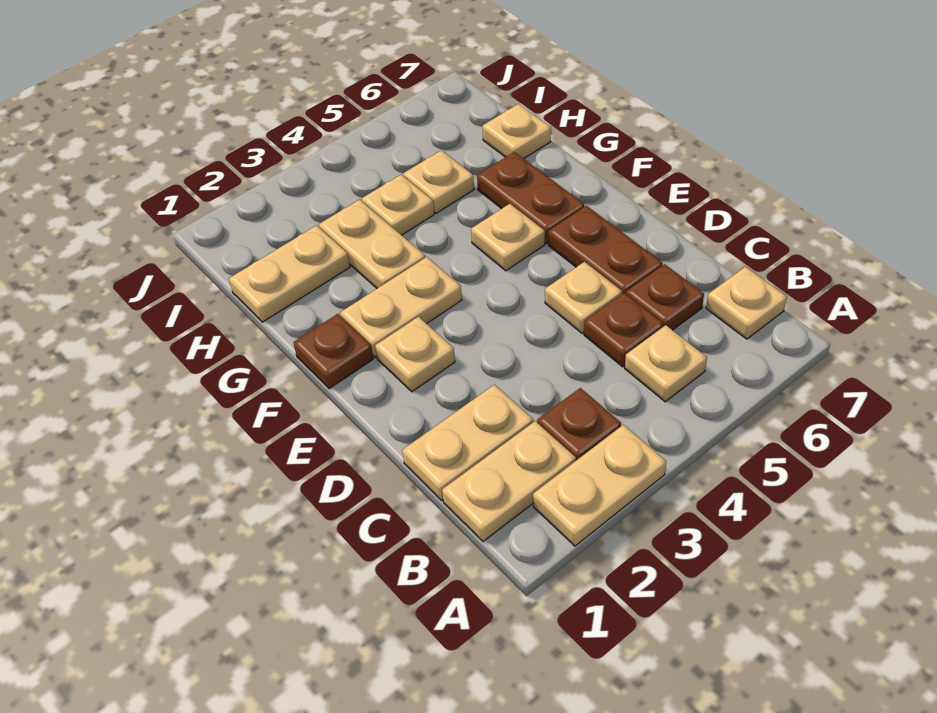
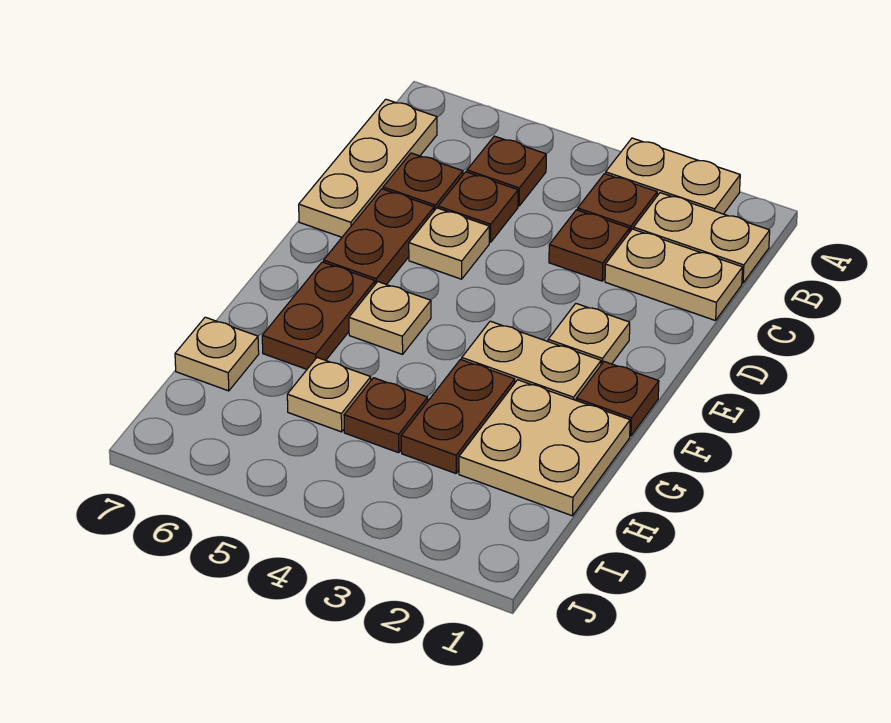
tan plate B5 level 1 -> brown plate B5 level 1
tan plate B7 level 1 -> tan plate B7:D7 level 1
none -> brown plate C3 level 1
tan plate G3:H3 level 1 -> brown plate G3:H3 level 1
tan plate H1:H2 level 1 -> tan plate G1:H2 level 1
tan plate H4 level 1 -> brown plate H4 level 1

